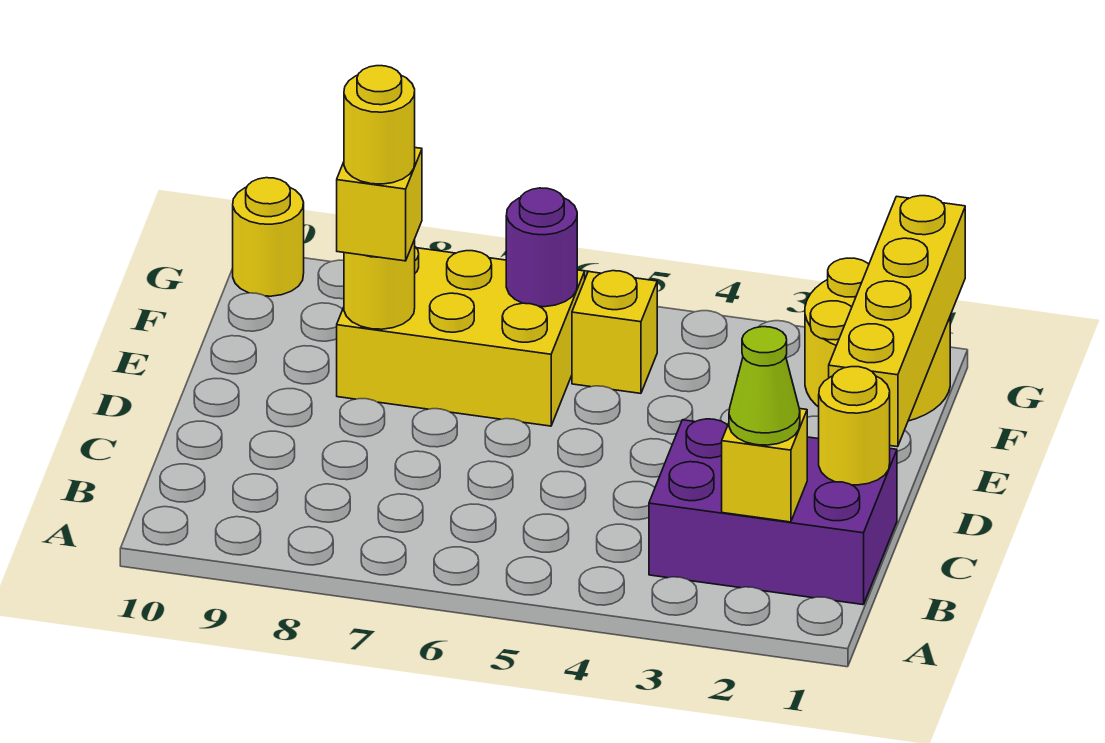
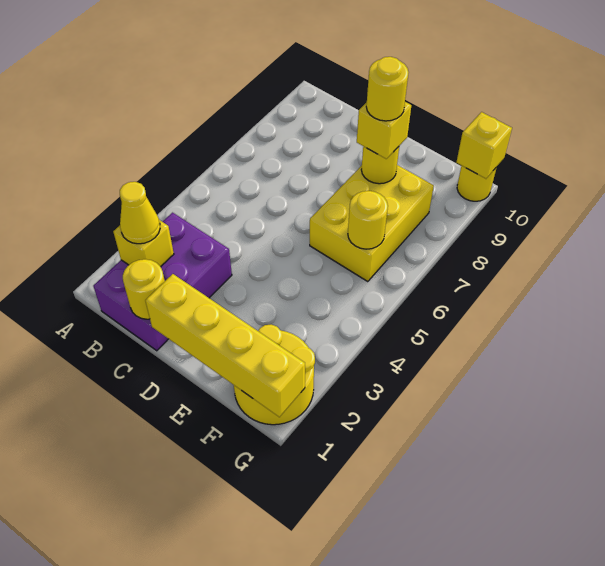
lime cone B2 level 3 -> yellow cone B2 level 3
yellow brick F5 level 1 -> yellow brick G10 level 2
purple round brick F6 level 2 -> yellow round brick F6 level 2

